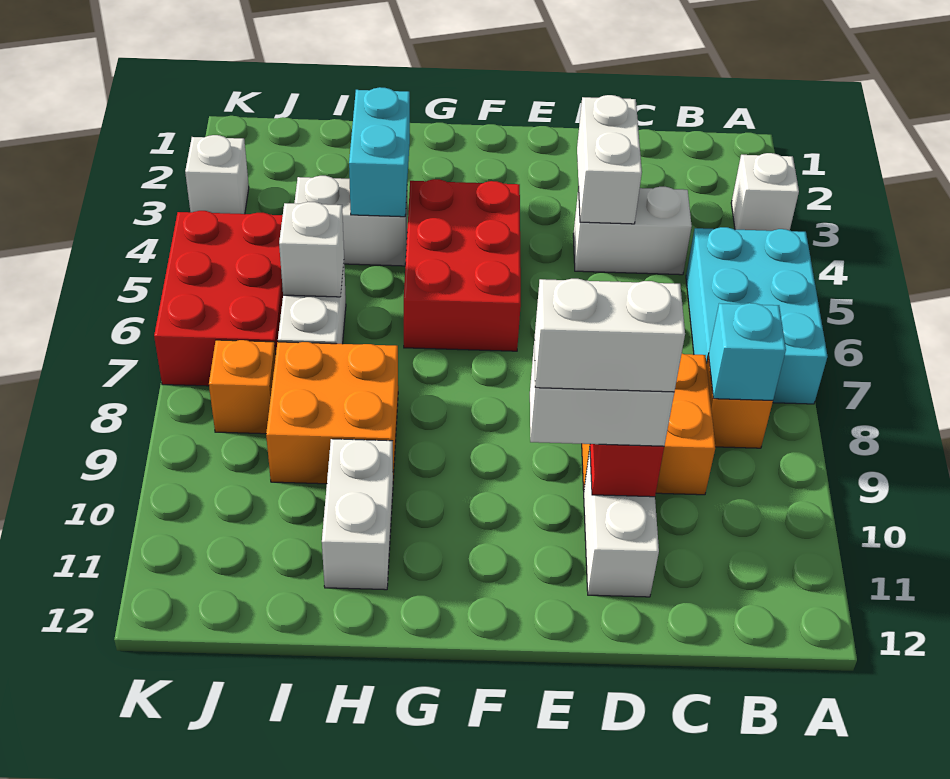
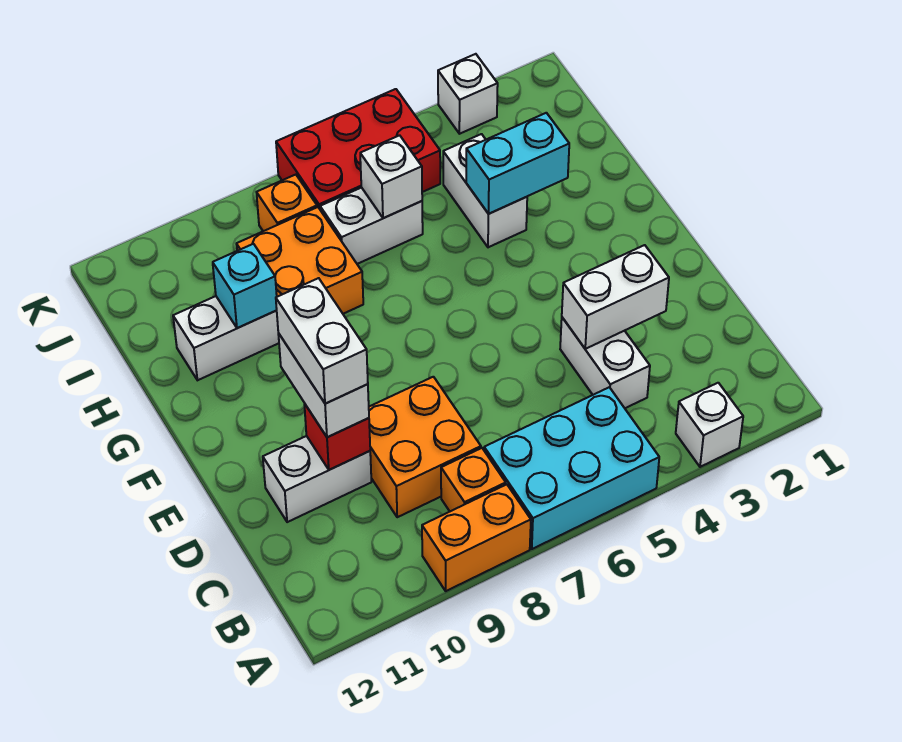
none -> orange brick A8:A9 level 1
cyan brick B8 level 2 -> cyan brick H10 level 2
red brick F4:G6 level 1 -> none

